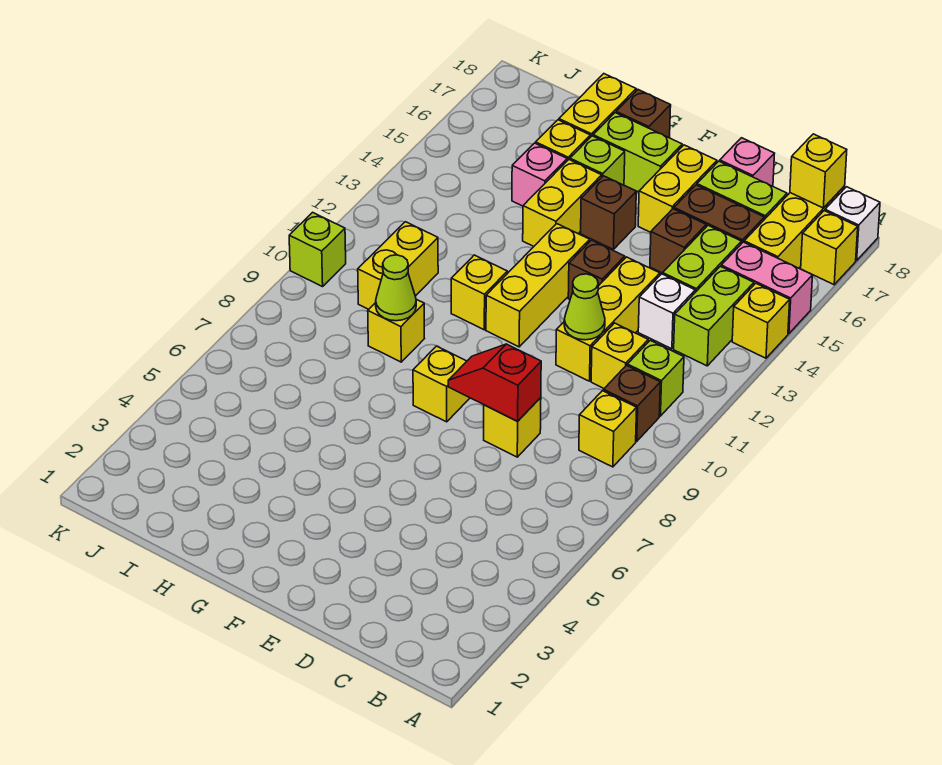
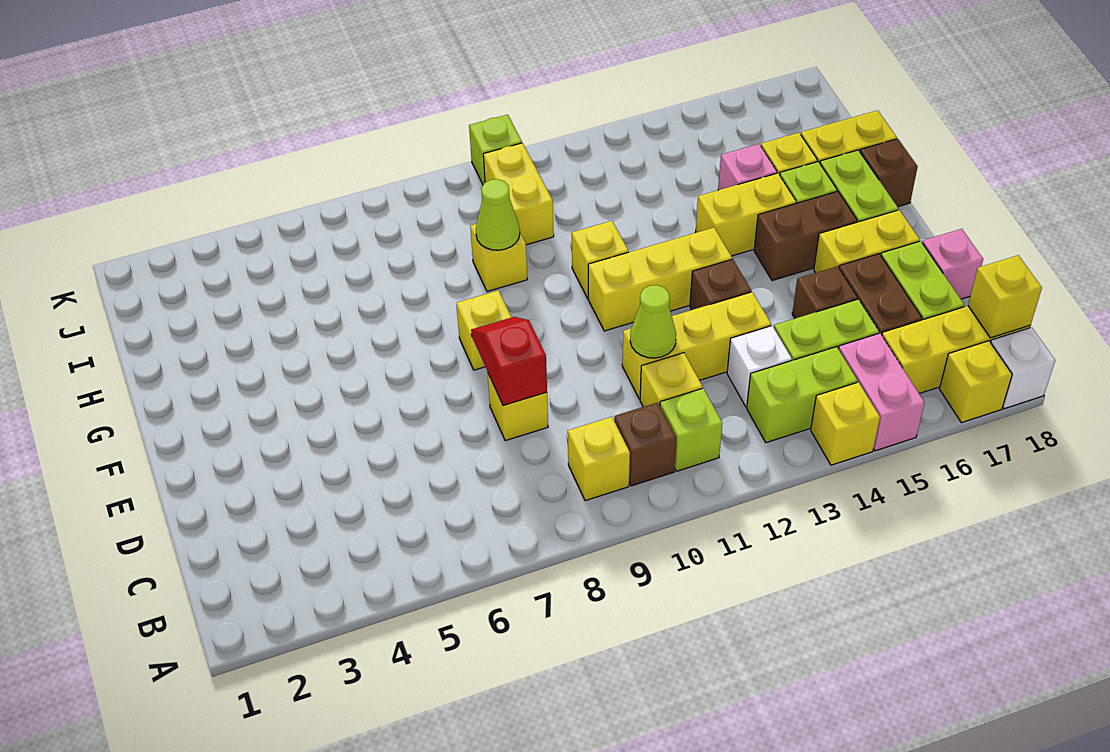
brown brick F15 level 1 -> brown brick F15:F16 level 1
yellow brick I10:I11 level 1 -> yellow brick I10:J10 level 1

